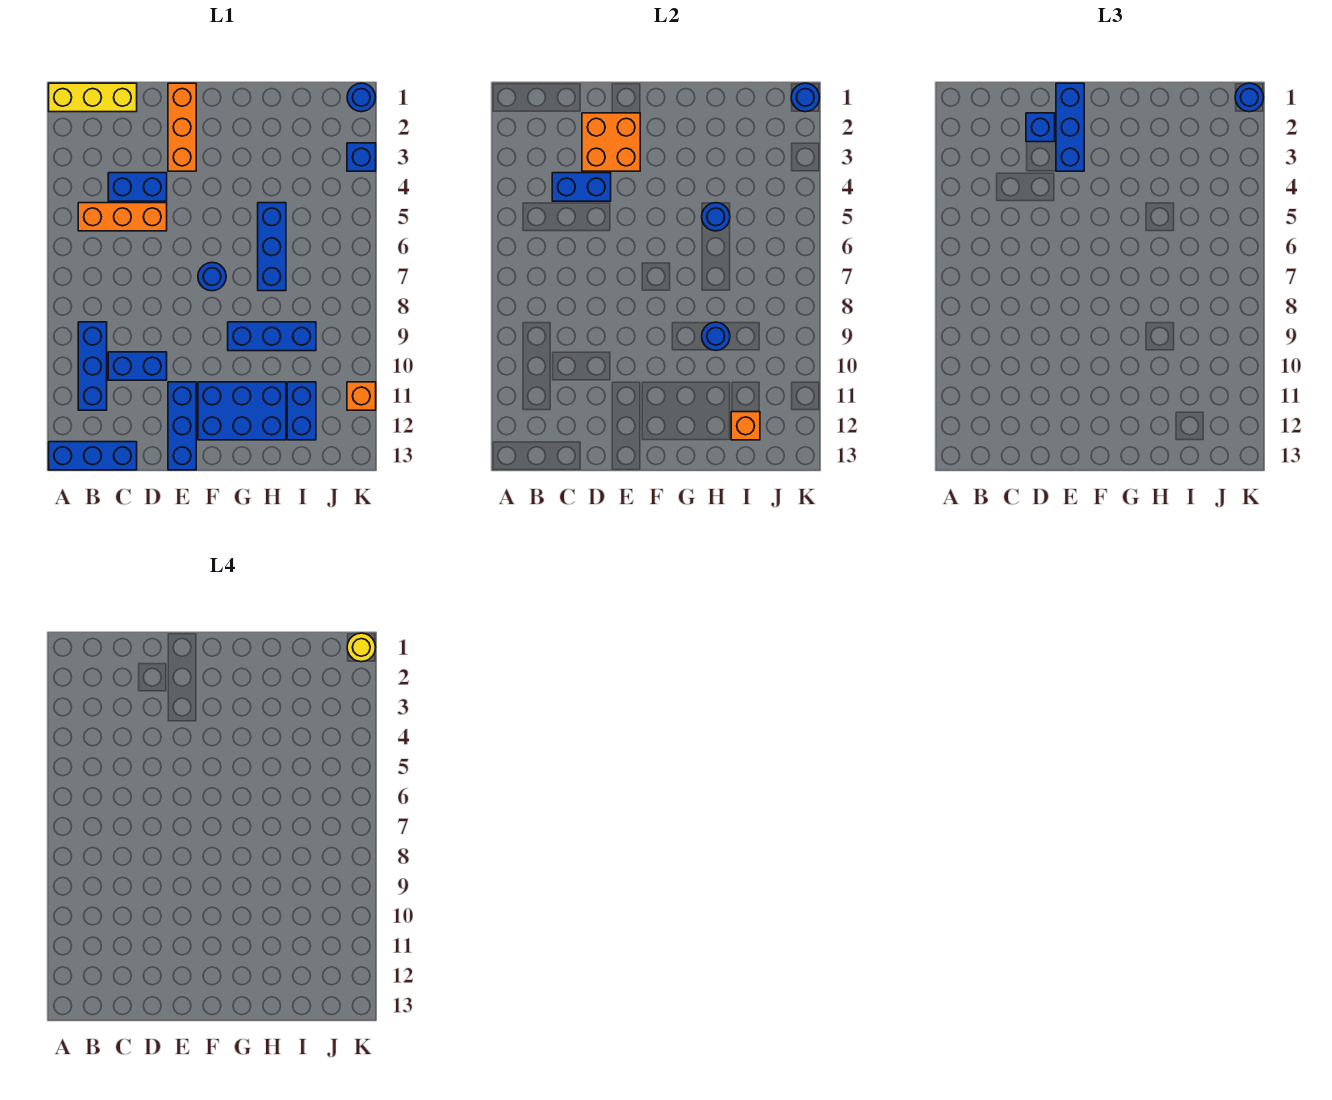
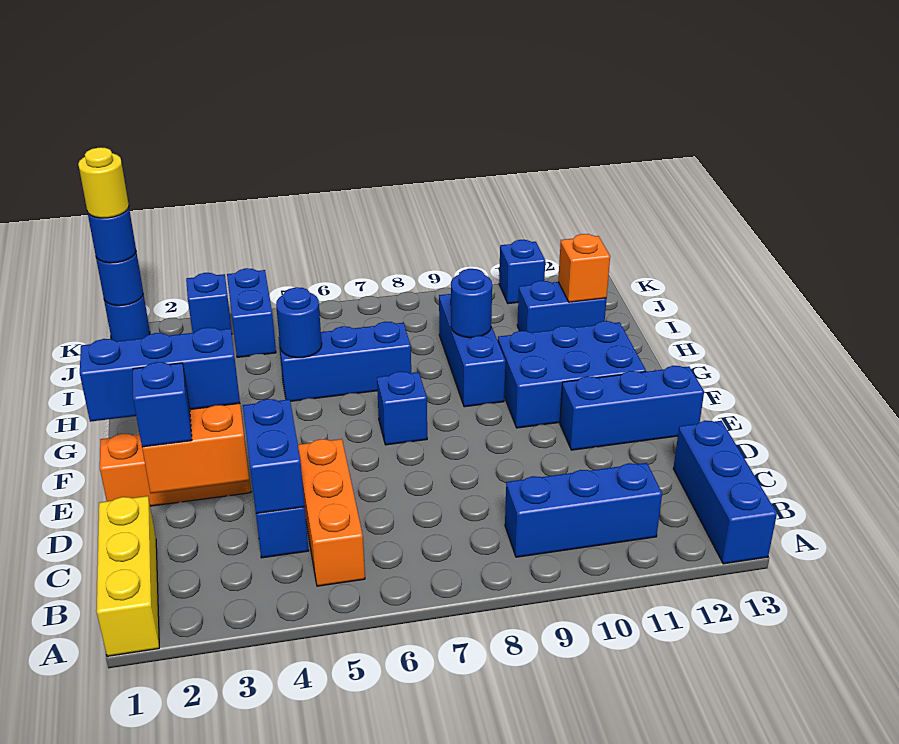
blue brick C10:D10 level 1 -> blue brick J4:K4 level 1
blue round brick F7 level 1 -> blue brick F7 level 1
blue brick F11:H12 level 1 -> blue brick F10:G12 level 1
orange brick K11 level 1 -> blue brick K11 level 1

